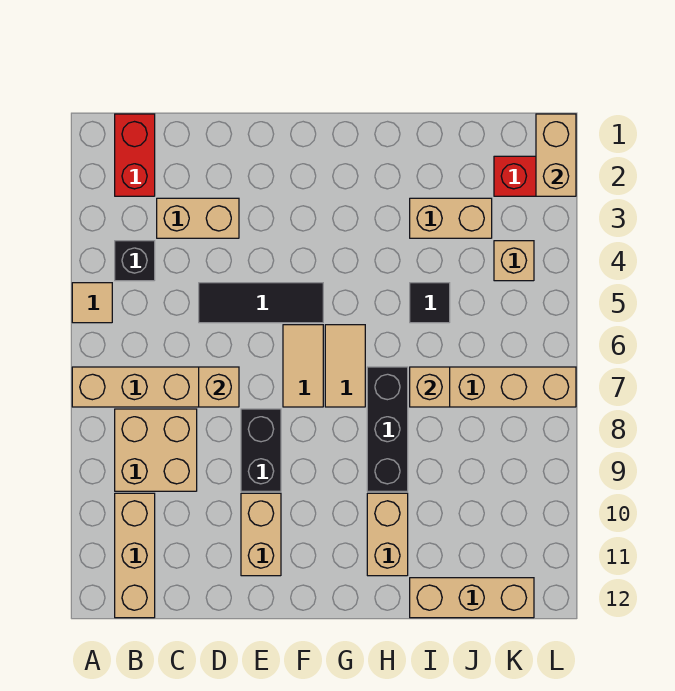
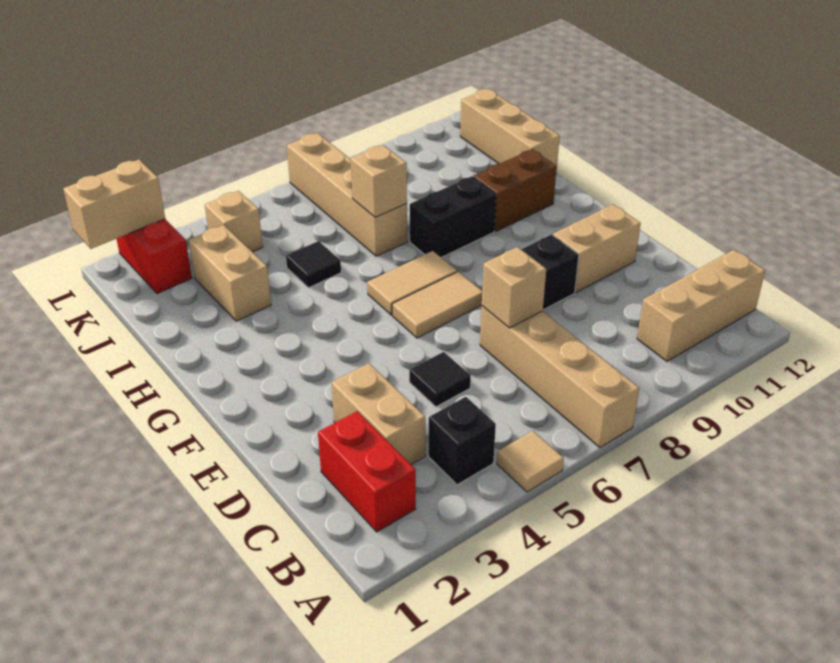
red brick B1:B2 level 1 -> red brick B2:C2 level 1
tan brick B8:C9 level 1 -> none
black tile D5:F5 level 1 -> black tile D5 level 1
black brick H7:H9 level 1 -> black brick H8:H9 level 1
tan brick H10:H11 level 1 -> brown brick H10:H11 level 1

